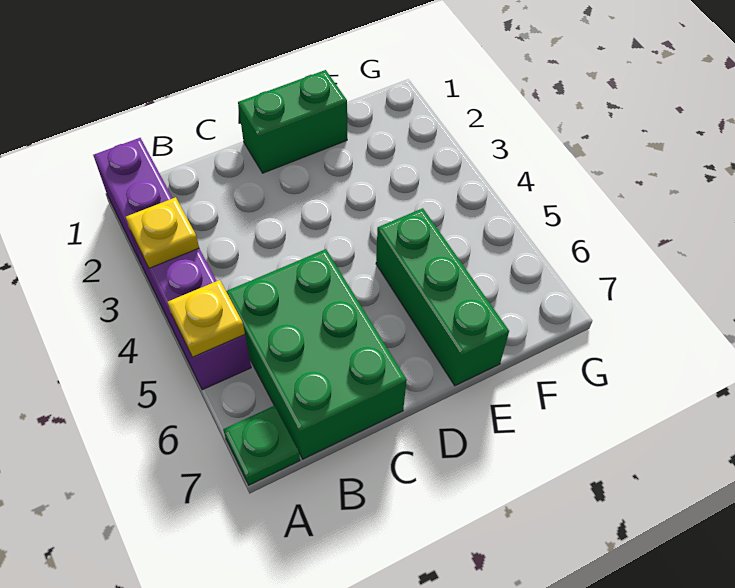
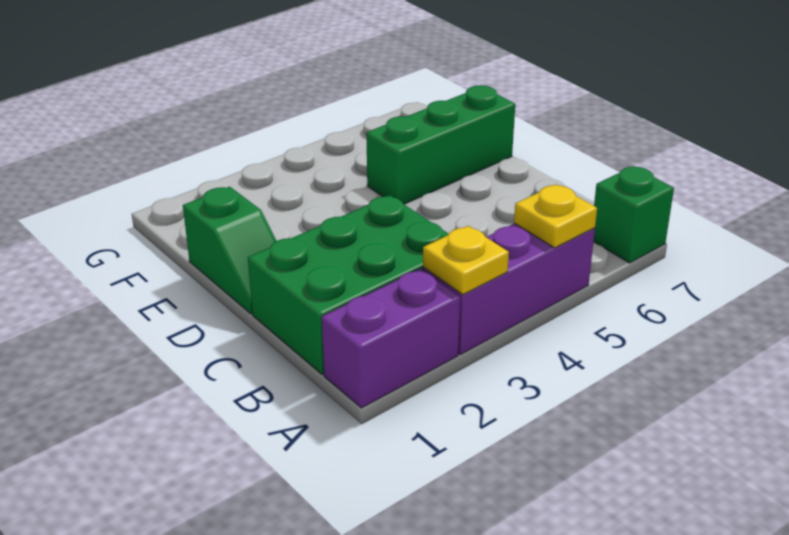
green plate A7 level 1 -> green brick A7 level 1
green brick B5:C7 level 1 -> green brick B1:C3 level 1
green brick D1:E1 level 1 -> green slope D1:E1 level 1 top E

